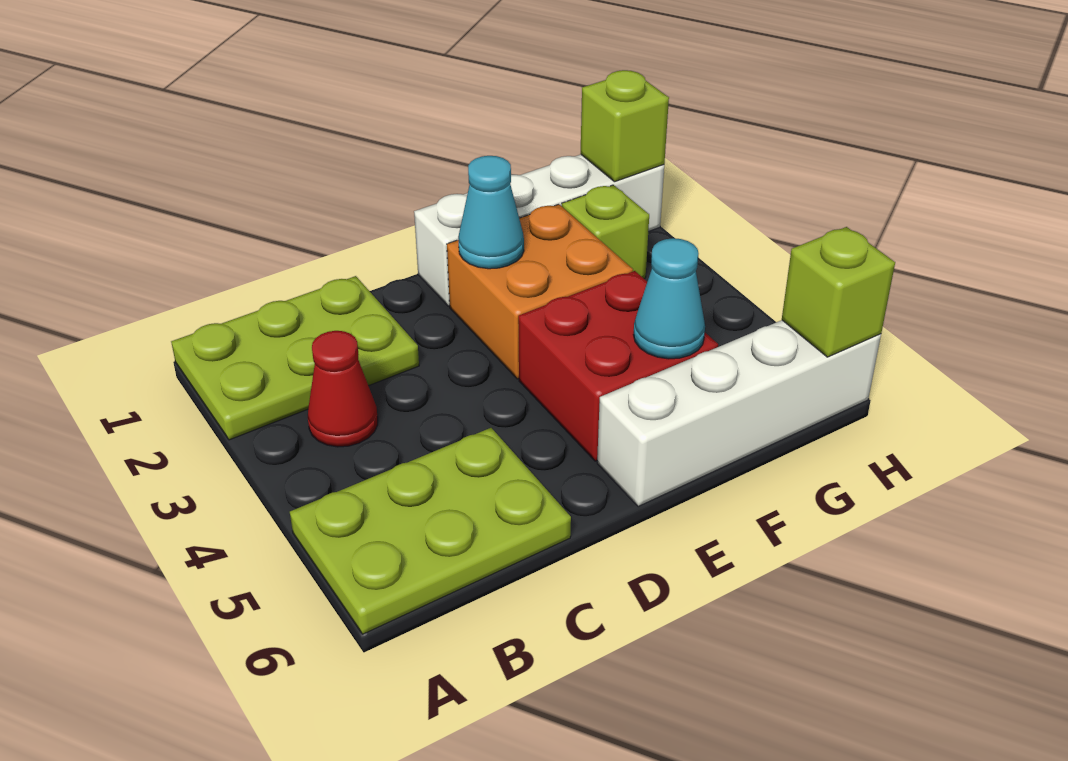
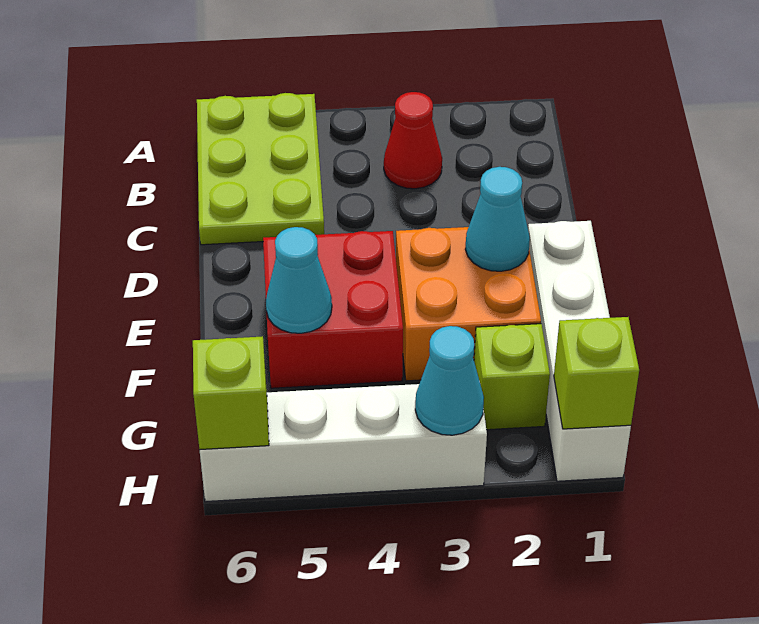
lime plate A1:C2 level 1 -> none
white brick E6:H6 level 1 -> white brick H3:H6 level 1
none -> cyan cone H3 level 2

